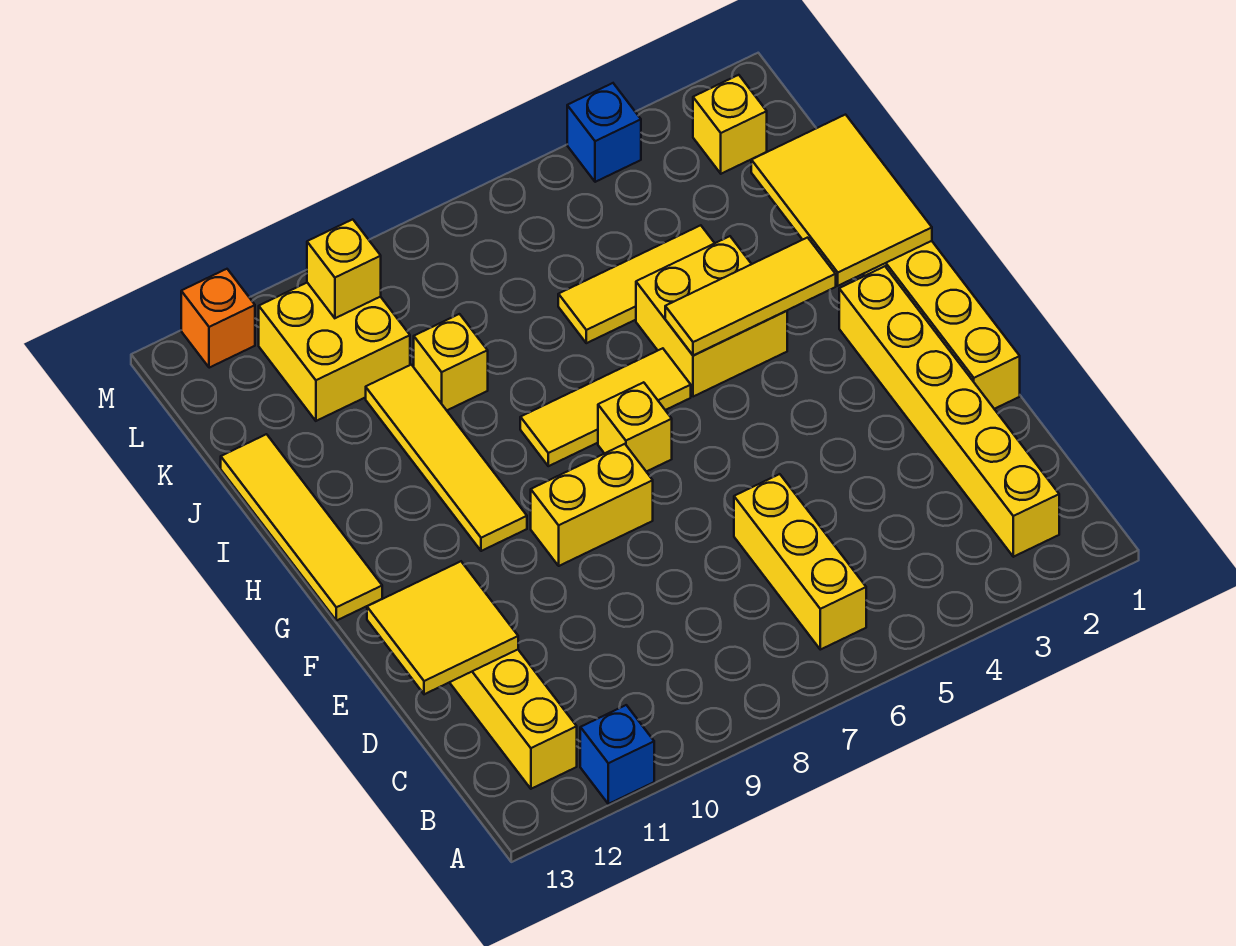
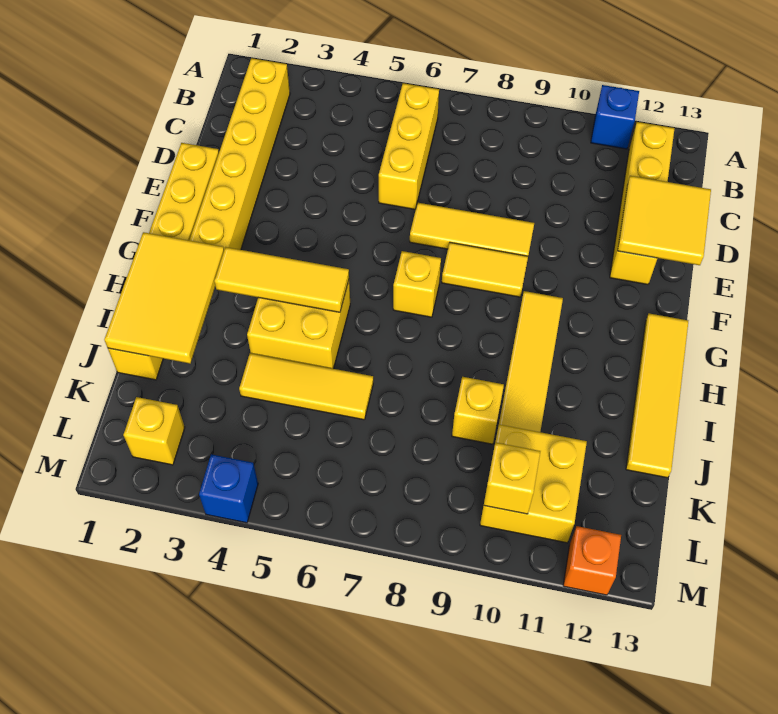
yellow brick F8:F9 level 1 -> yellow tile F8:F9 level 1
yellow tile H6:H8 level 1 -> yellow tile E7:E9 level 1

